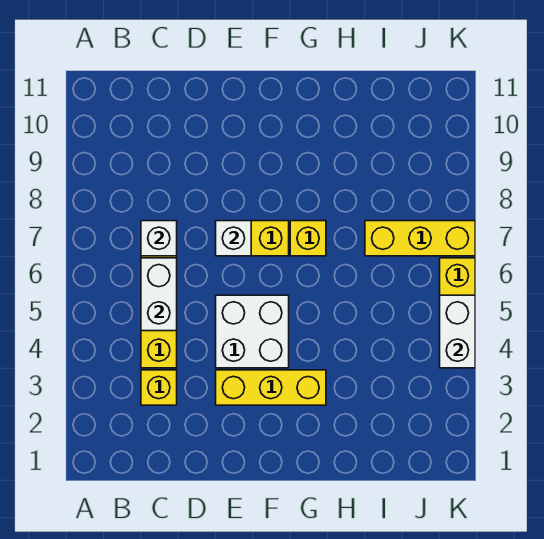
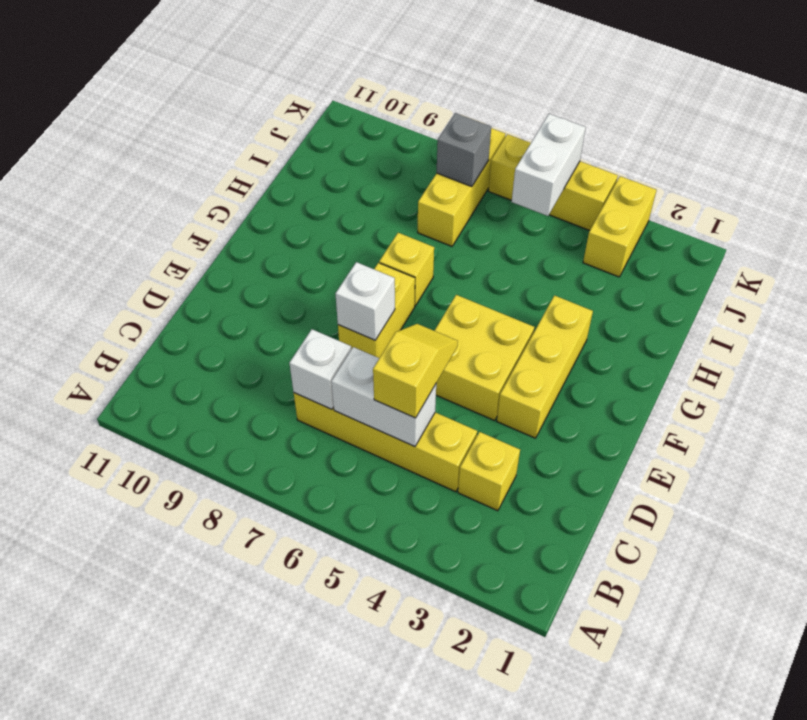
none -> yellow slope C5:D5 level 3 top C
white brick E4:F5 level 1 -> yellow brick E4:F5 level 1
none -> yellow brick J3:K3 level 1
none -> grey brick J7 level 2
white brick K4:K5 level 2 -> white brick J5:K5 level 2

